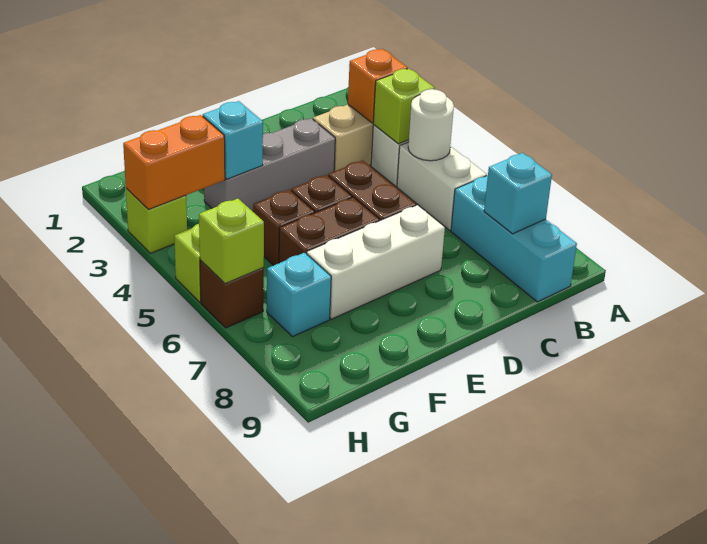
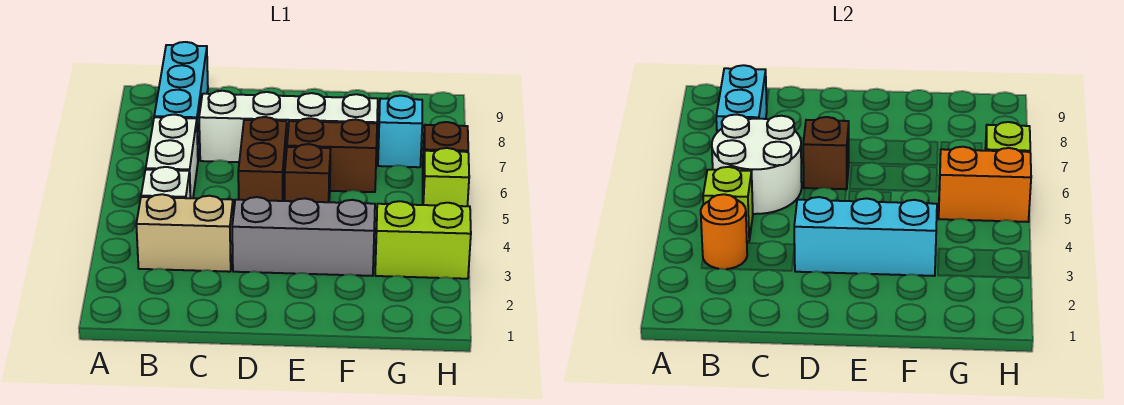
orange brick B3 level 2 -> orange round brick B3 level 2
white round brick B5 level 2 -> white round brick B5:C6 level 2
cyan brick B8 level 2 -> cyan brick B7:B8 level 2
white brick D7:F7 level 1 -> white brick C7:F7 level 1
cyan brick F3 level 2 -> cyan brick D3:F3 level 2
brown brick F5 level 1 -> brown brick D6 level 2
orange brick G3:H3 level 2 -> orange brick G5:H5 level 2
lime brick H3 level 1 -> lime brick G3:H3 level 1

